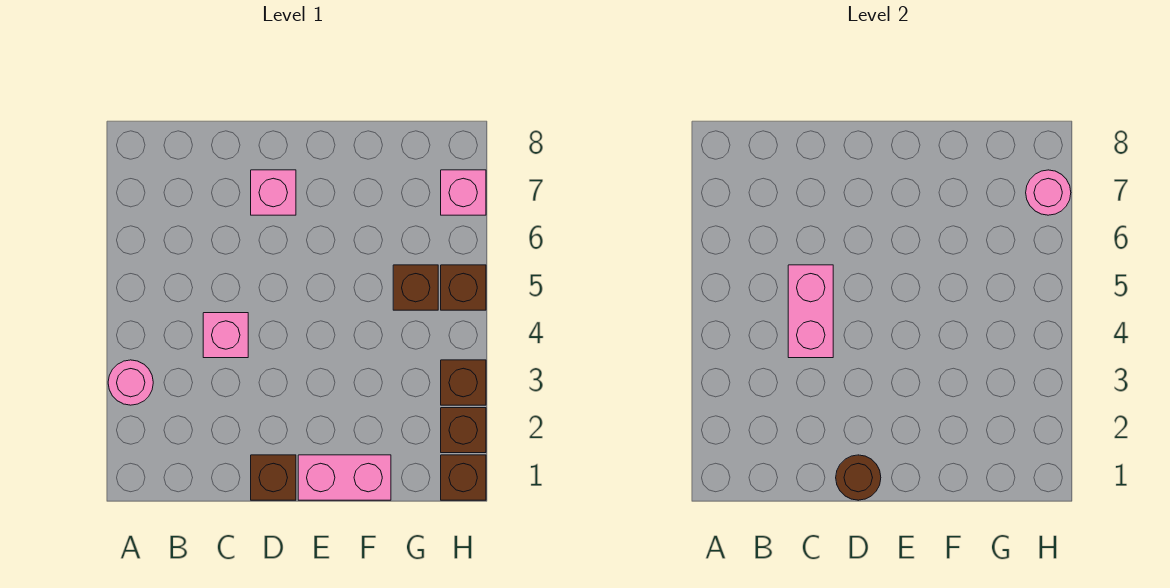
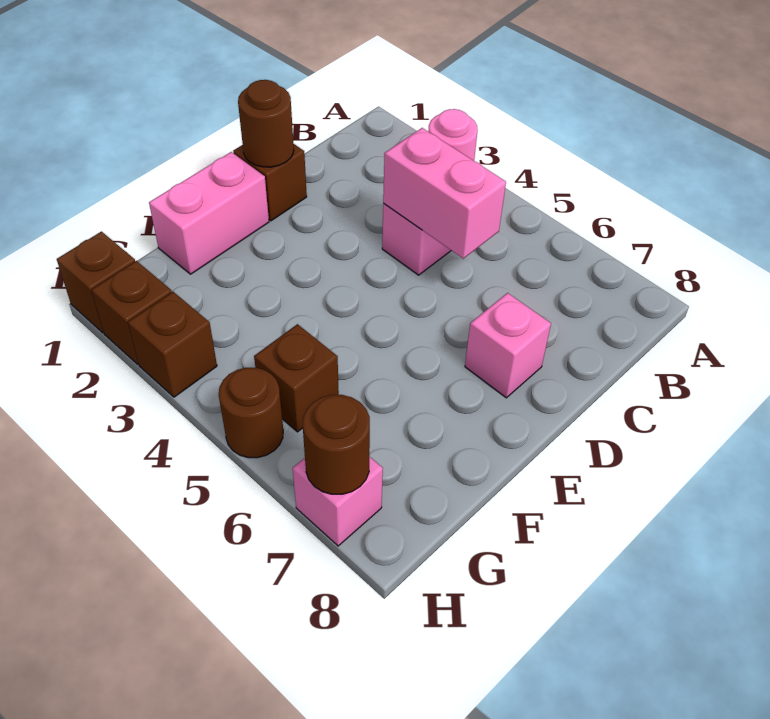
brown brick H5 level 1 -> brown round brick H5 level 1
pink round brick H7 level 2 -> brown round brick H7 level 2

